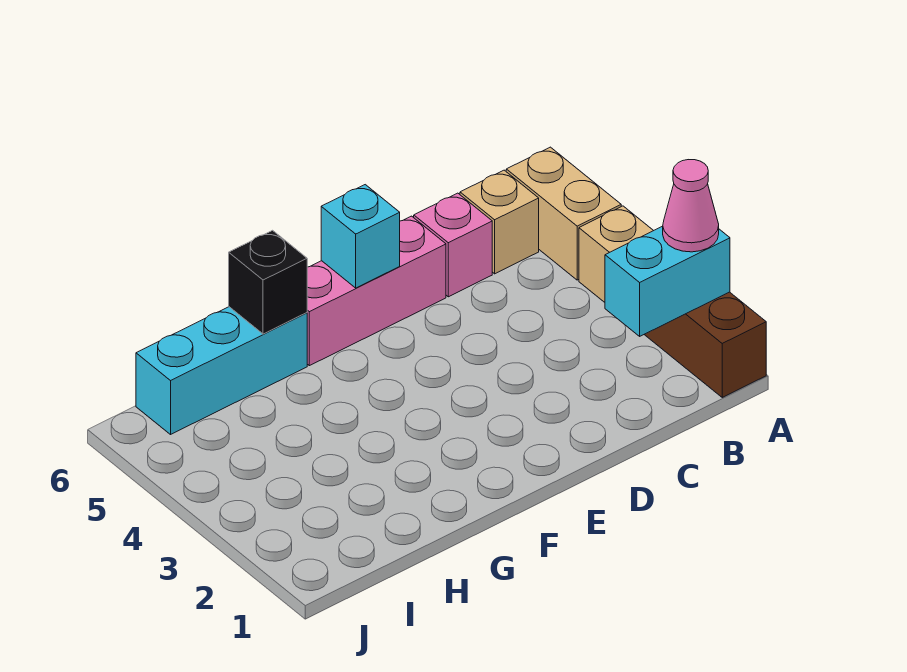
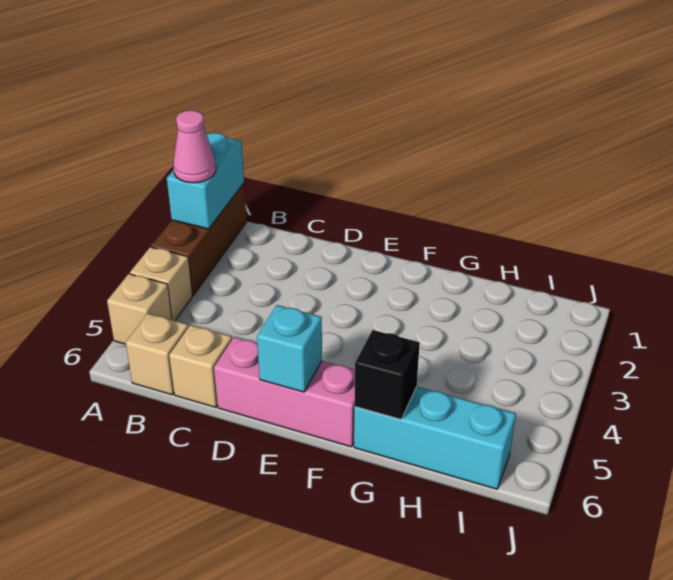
cyan brick A2:B2 level 2 -> cyan brick A1:A2 level 2
tan brick A5:A6 level 1 -> tan brick A5 level 1
pink brick C6 level 1 -> tan brick C6 level 1

